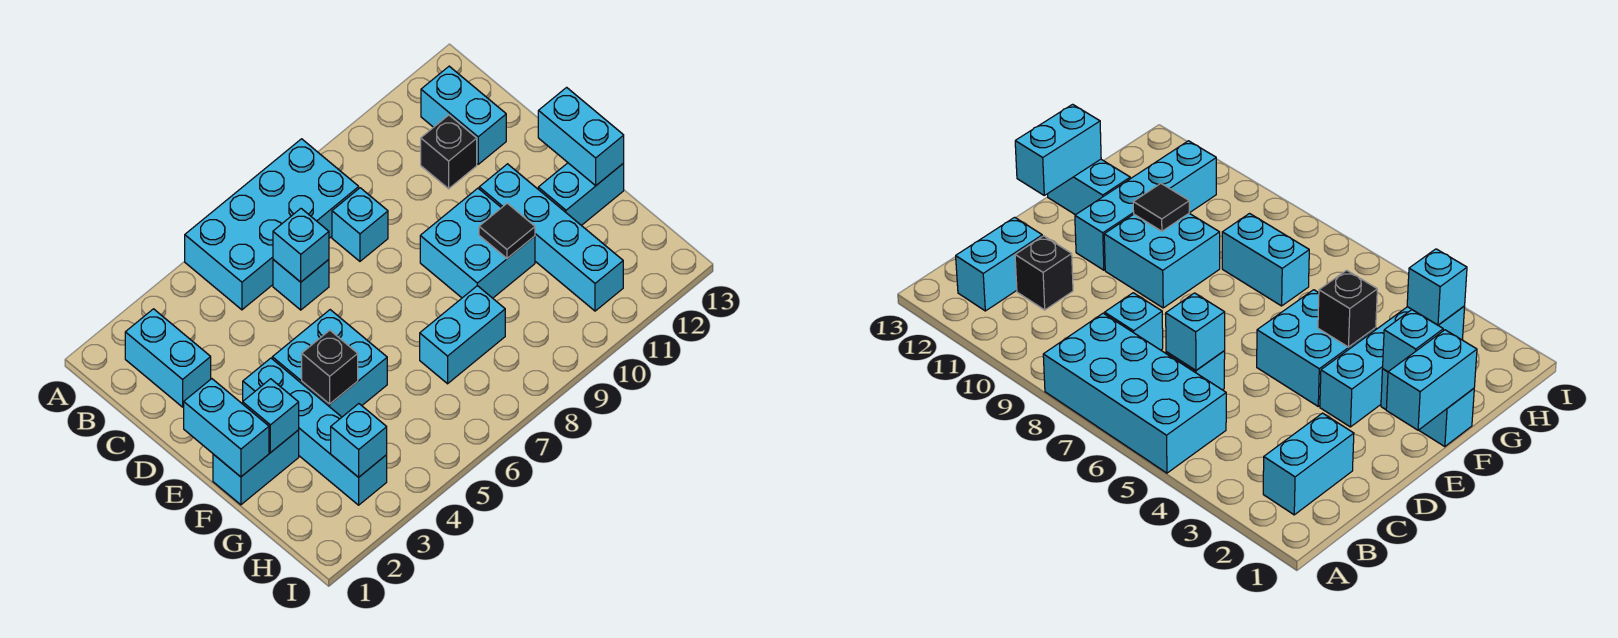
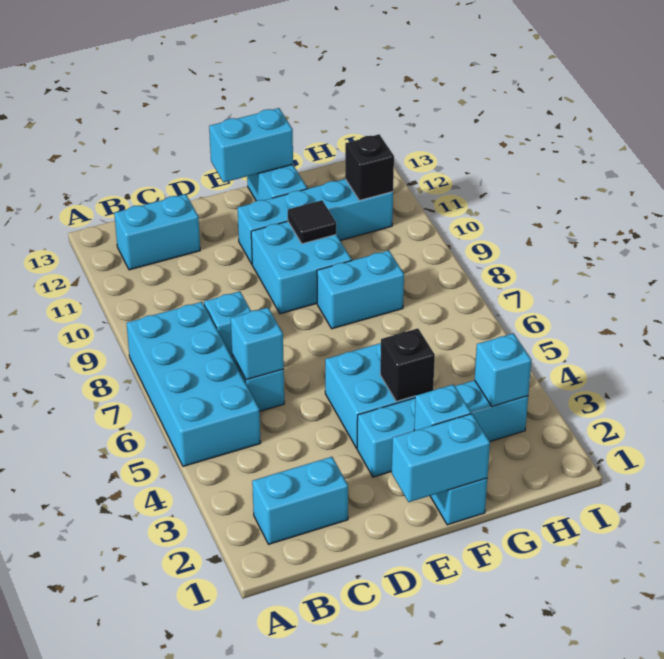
black brick C11 level 1 -> black brick H11 level 2
cyan brick G7:G8 level 1 -> cyan brick F8:G8 level 1

